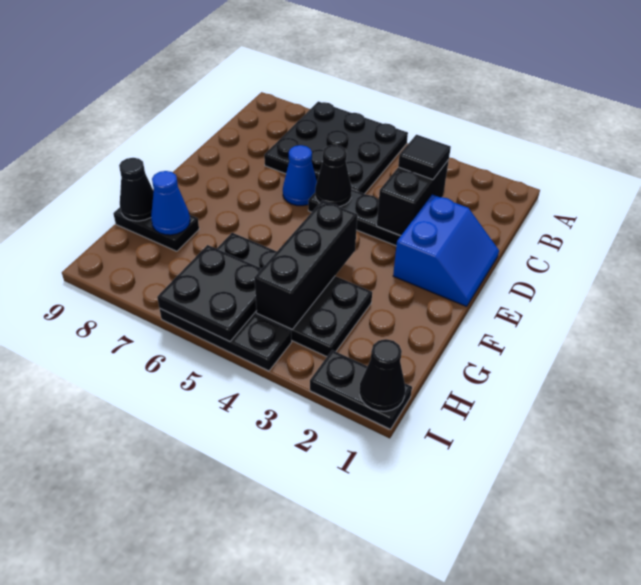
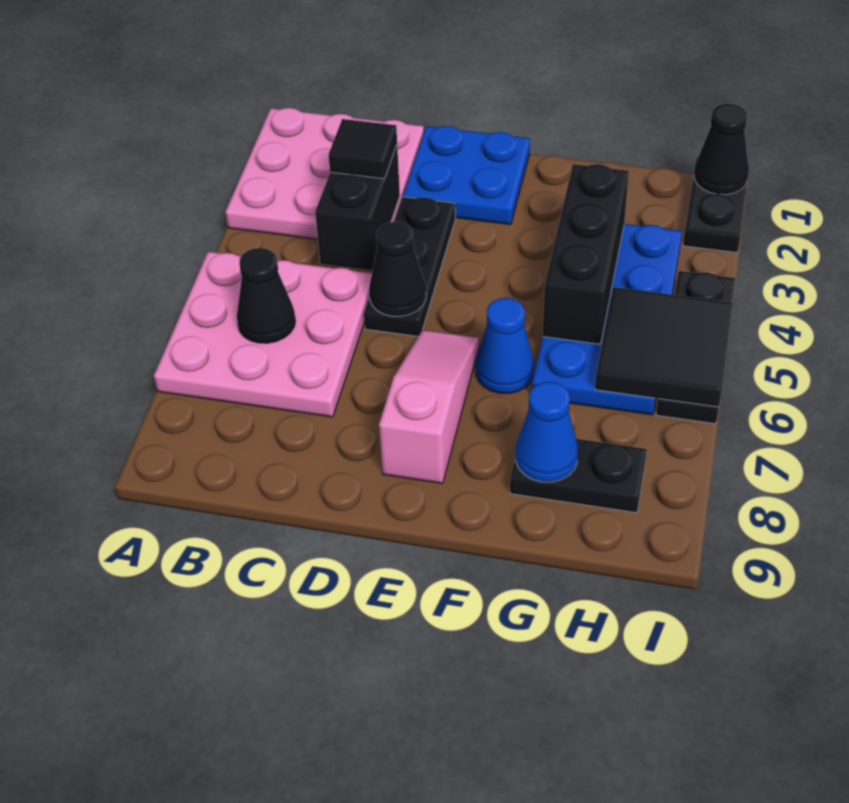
none -> pink plate A1:C3 level 1
black plate A5:C7 level 1 -> pink plate A5:C7 level 1
black brick C3:D3 level 2 -> black brick C3:C4 level 2
blue slope D1:E2 level 1 top 2 -> blue plate D1:E2 level 1
blue cone D6 level 1 -> blue cone F6 level 1
none -> pink slope E6:E8 level 1 top 8
black brick F4:H4 level 2 -> black brick G3:G5 level 2
black plate G3:H6 level 1 -> blue plate G3:H6 level 1
black plate G8:G9 level 1 -> black plate G8:H8 level 1
black cone G9 level 2 -> black cone B6 level 2
black plate H5:I6 level 2 -> black tile H5:I6 level 2

